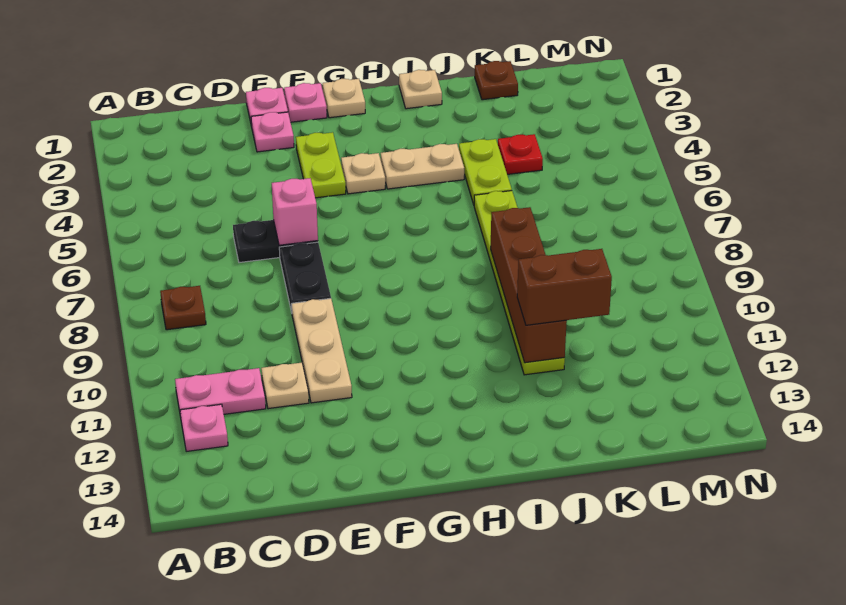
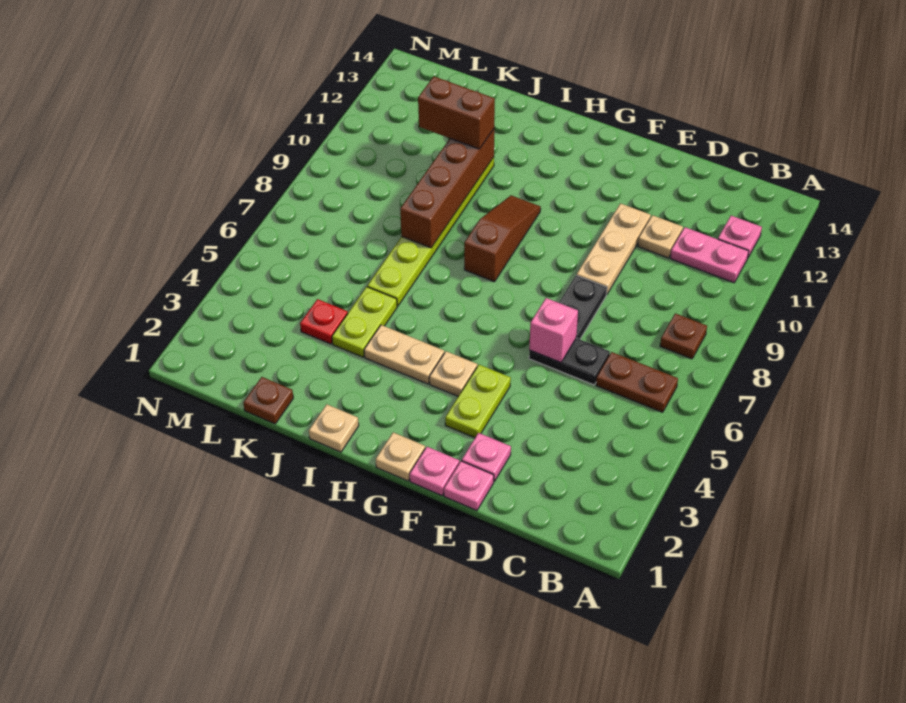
none -> brown plate B6:C6 level 1
none -> brown slope H8:H10 level 1 top 8

